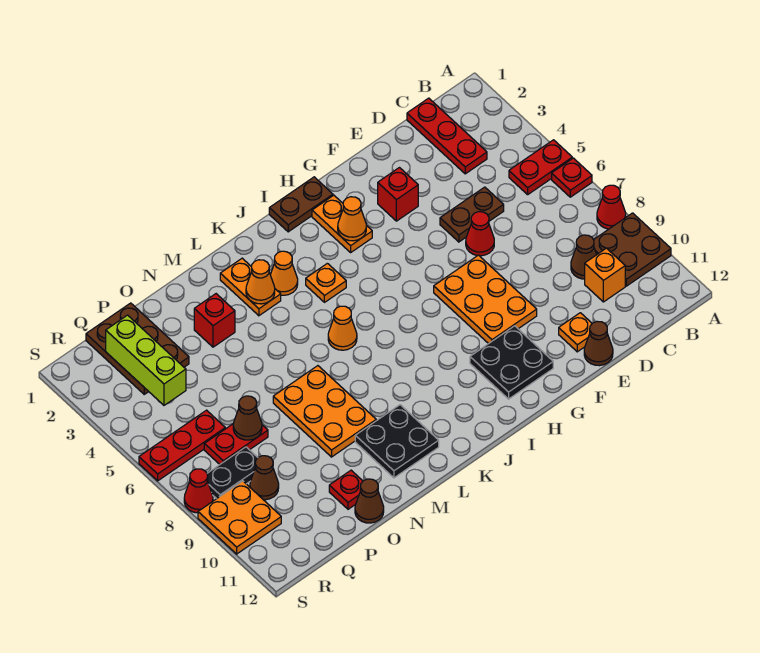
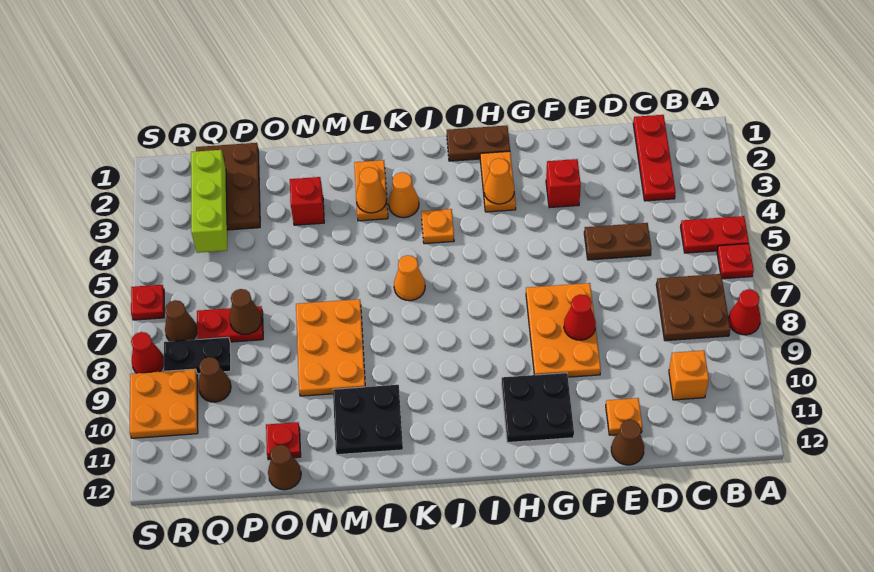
brown plate A9:B10 level 1 -> brown plate B7:C8 level 1
brown cone C9 level 1 -> brown cone R7 level 1
red cone E6 level 1 -> red cone F8 level 2
red plate Q6:S6 level 1 -> red plate S6 level 1

